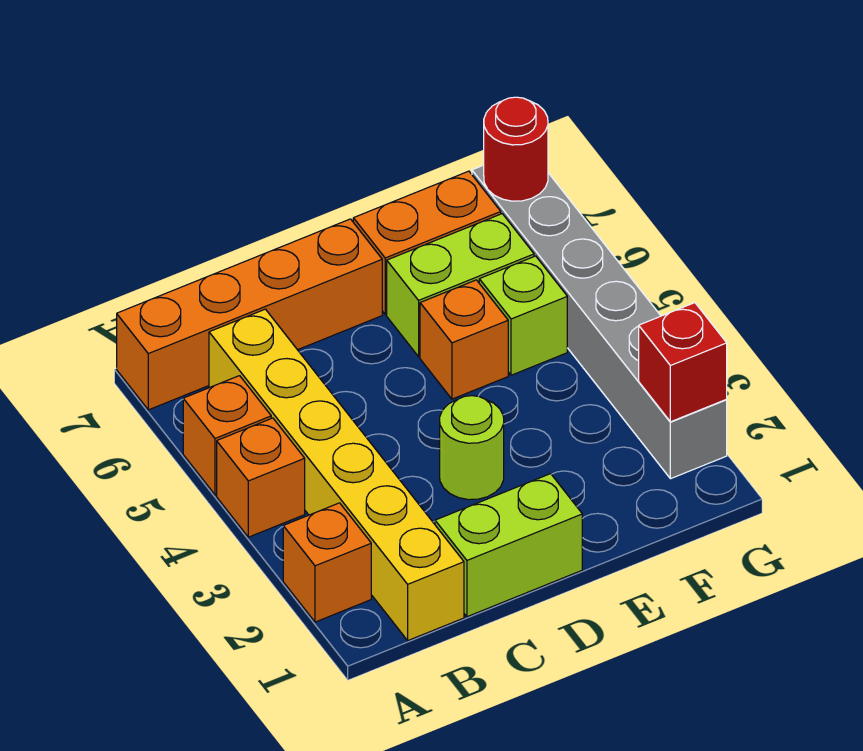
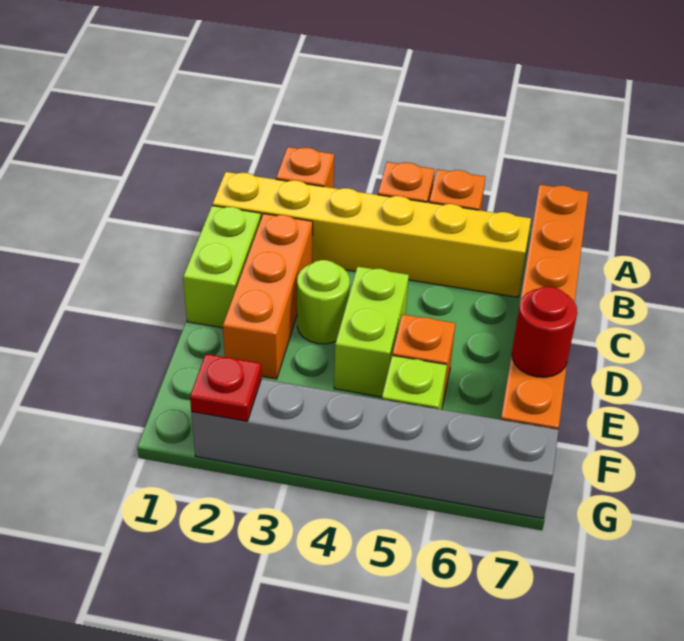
none -> orange brick C2:E2 level 1
lime brick E6:F6 level 1 -> lime brick D4:E4 level 1
red brick G2 level 2 -> red plate G2 level 2
red round brick G7 level 2 -> red round brick E7 level 2

